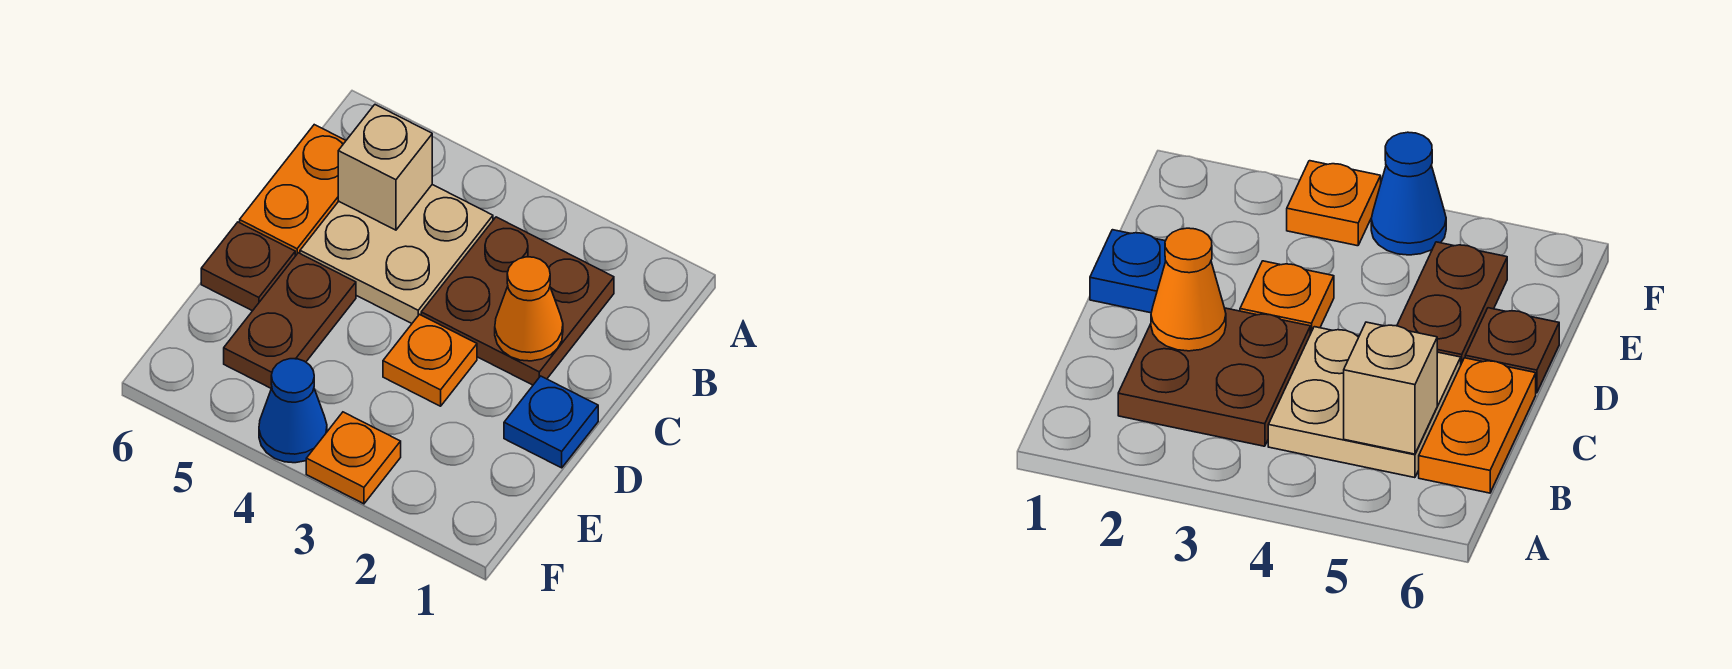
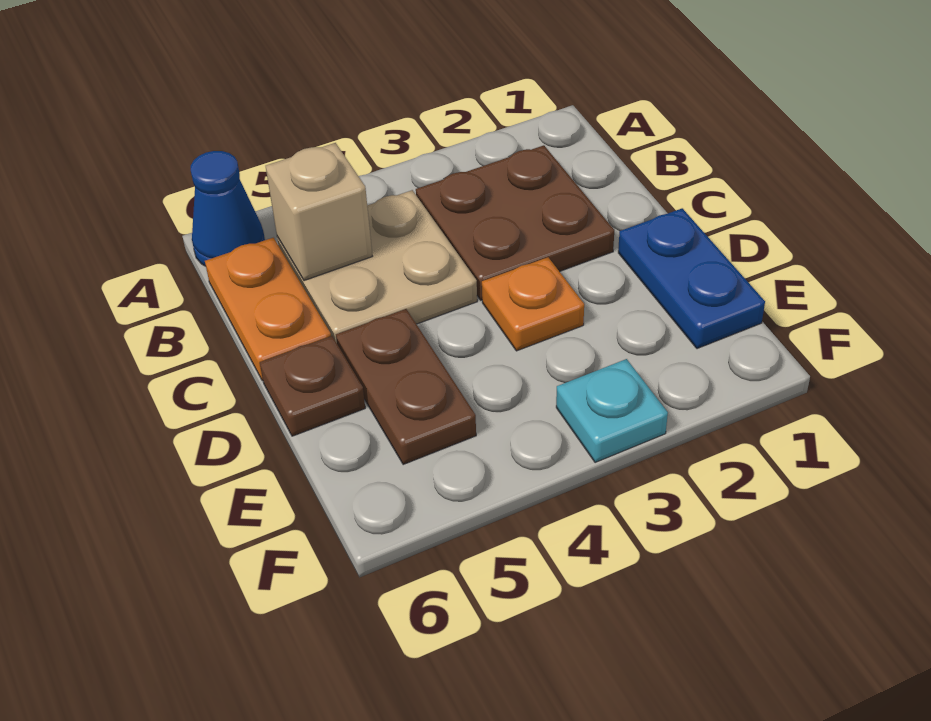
orange cone C2 level 2 -> none
blue plate D1 level 1 -> blue plate D1:E1 level 1
orange plate F3 level 1 -> cyan plate F3 level 1
blue cone F4 level 1 -> blue cone A6 level 1

